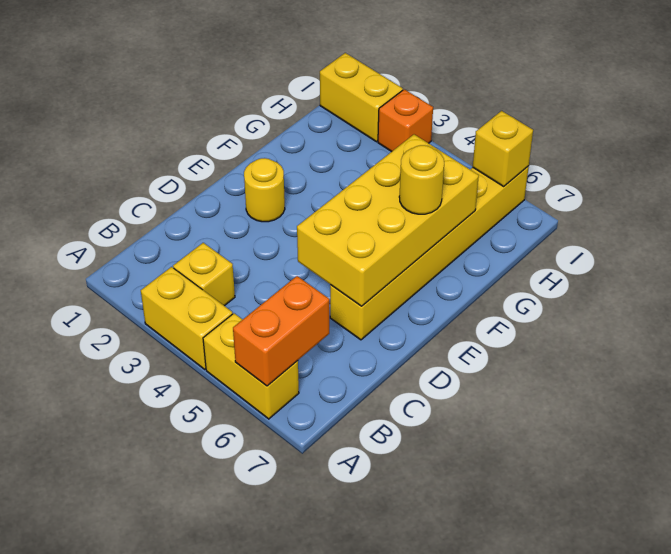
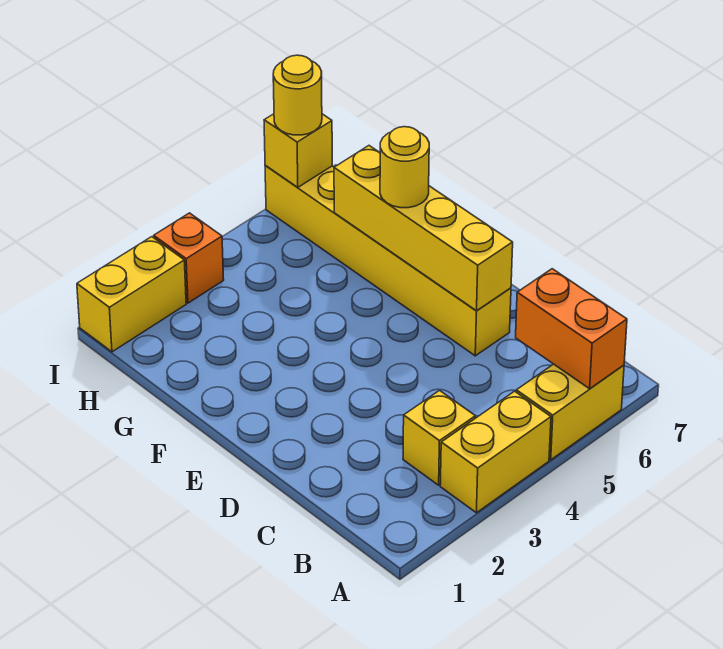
yellow brick D5:G6 level 2 -> yellow brick D6:G6 level 2
yellow round brick E2 level 1 -> yellow round brick I6 level 3

